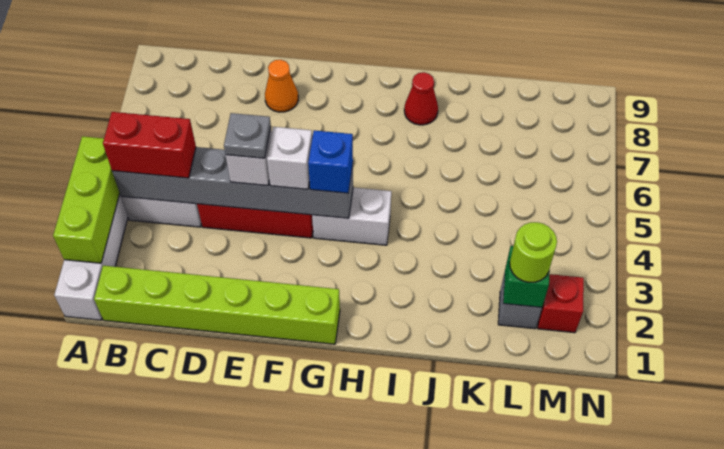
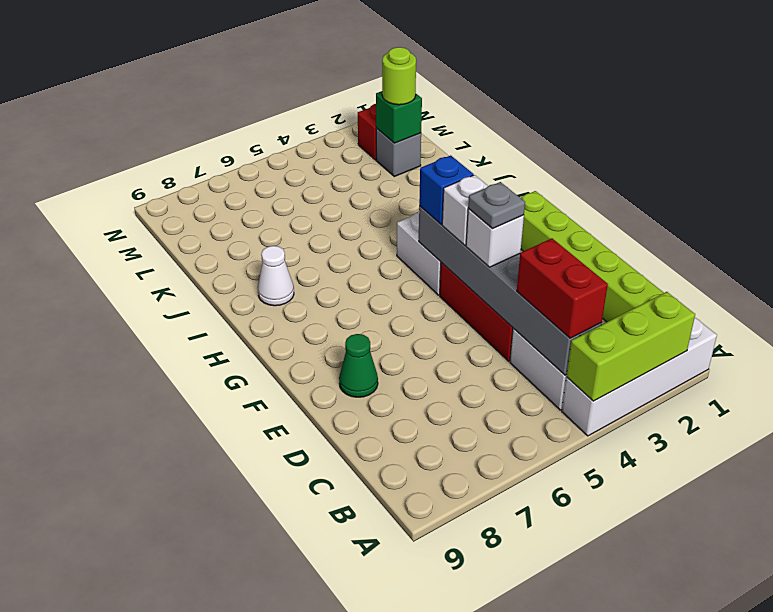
orange cone E8 level 1 -> green cone E8 level 1
red cone I8 level 1 -> white cone I8 level 1

